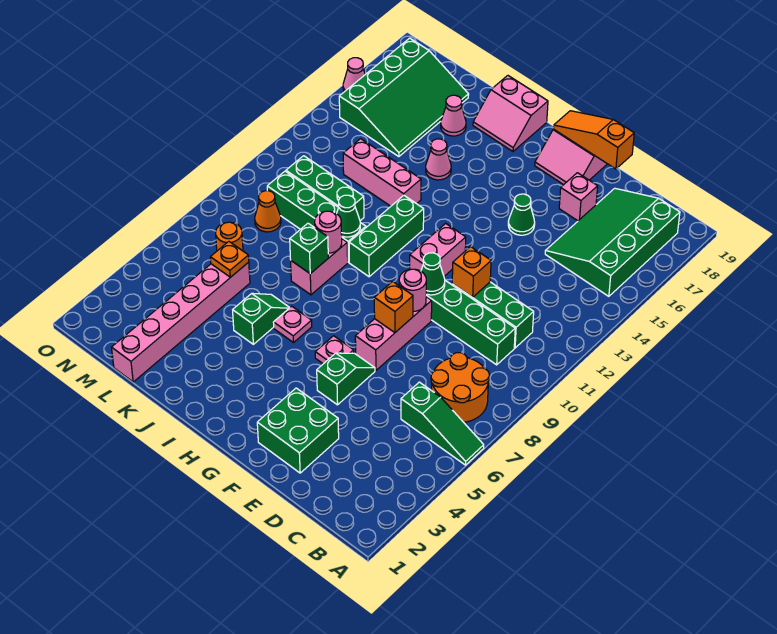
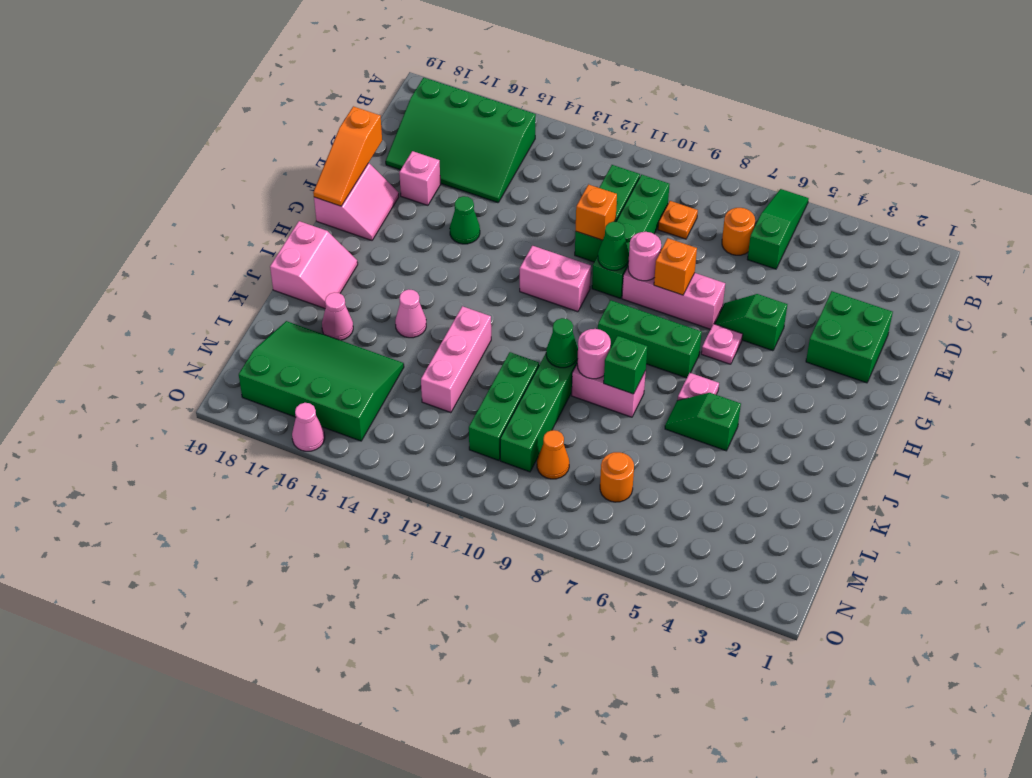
orange round brick B7:C8 level 1 -> orange round brick C7 level 1
green brick I10:I12 level 1 -> green brick H7:H9 level 1
pink brick L1:L6 level 1 -> none
orange plate L6 level 2 -> orange plate C9 level 1

